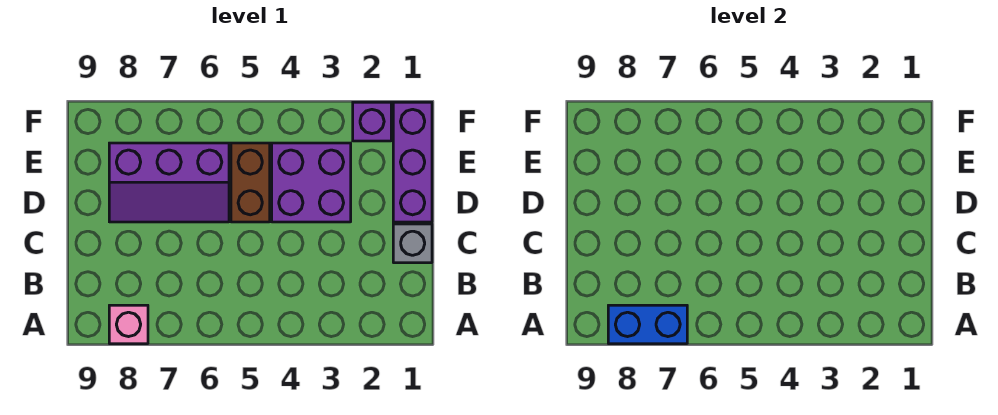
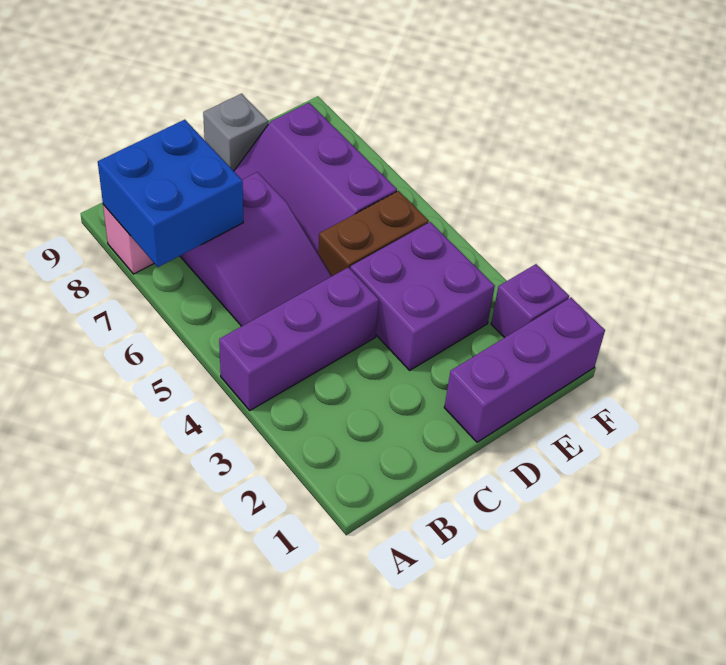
none -> purple brick A4:C4 level 1
blue brick A7:A8 level 2 -> blue brick A7:B8 level 2
none -> purple slope B5:C7 level 1 top 7
grey brick C1 level 1 -> grey brick D9 level 1

